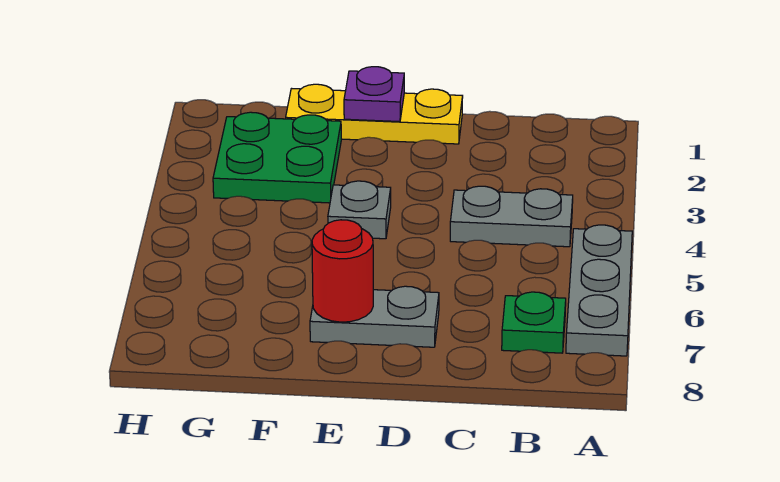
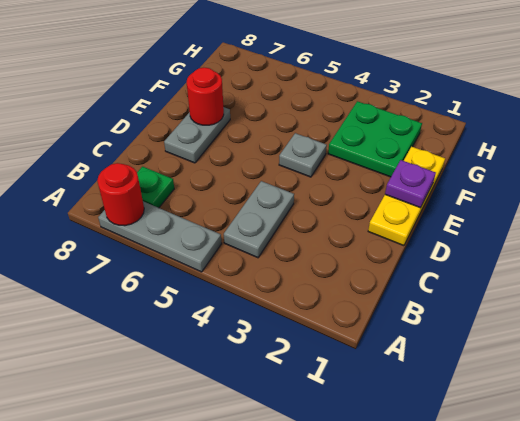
none -> red round brick A7 level 2

